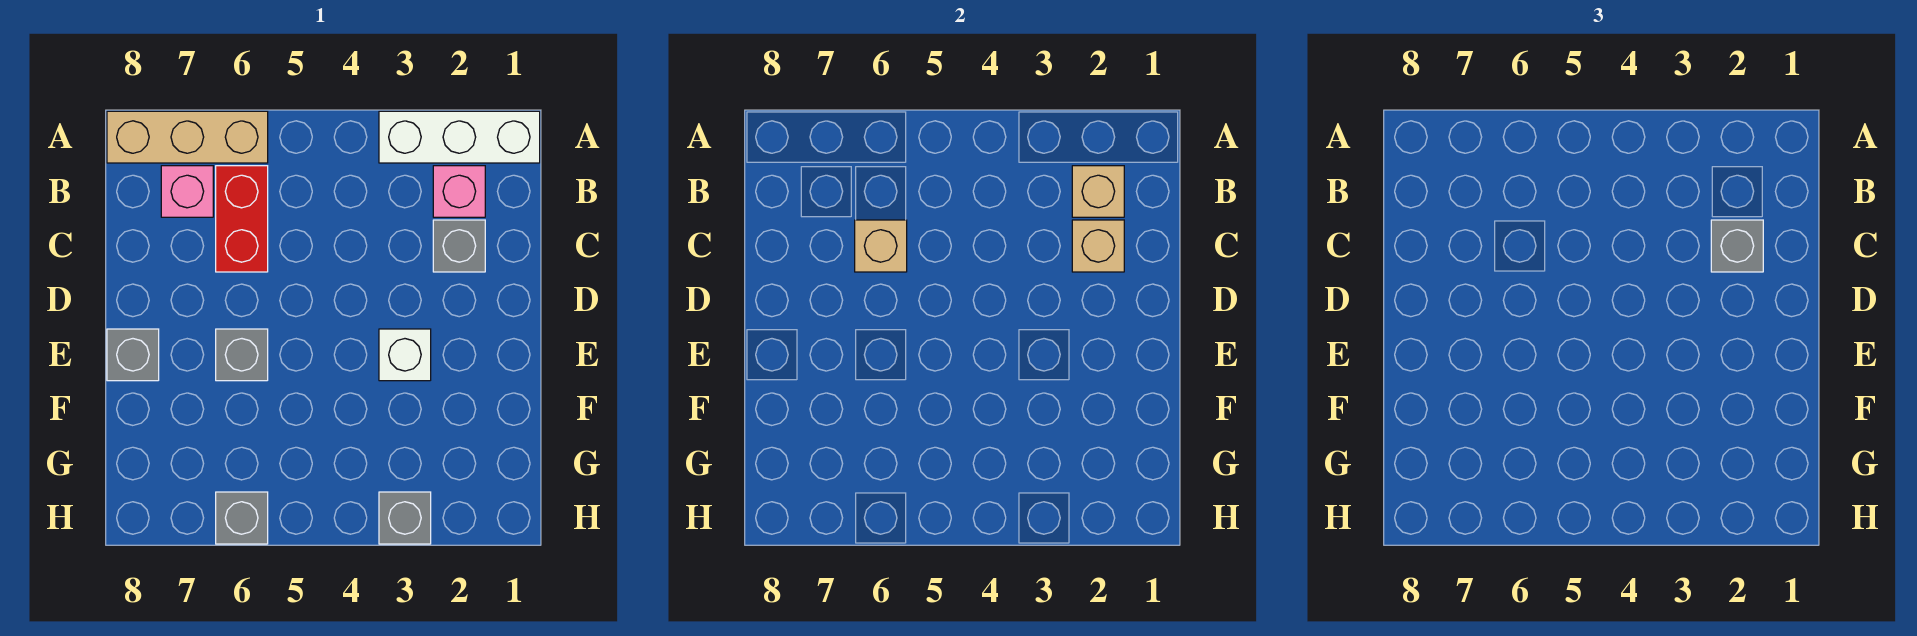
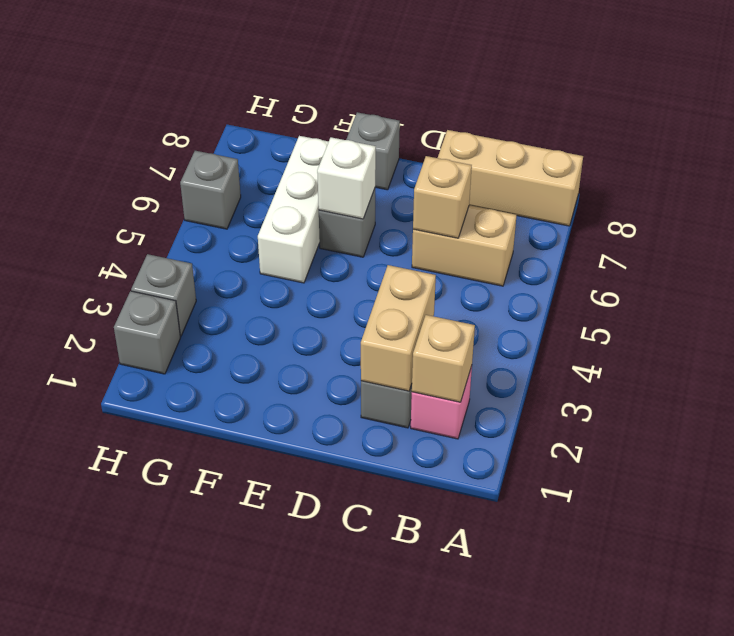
white brick A1:A3 level 1 -> white brick F5:F7 level 1
tan brick A6:A8 level 1 -> tan brick A8:C8 level 1
red brick B6:C6 level 1 -> tan brick B6:C6 level 1
pink brick B7 level 1 -> none
tan brick C2 level 2 -> tan brick C2:C3 level 2
grey brick C2 level 3 -> grey brick H2 level 1
white brick E3 level 1 -> white brick E6 level 2

